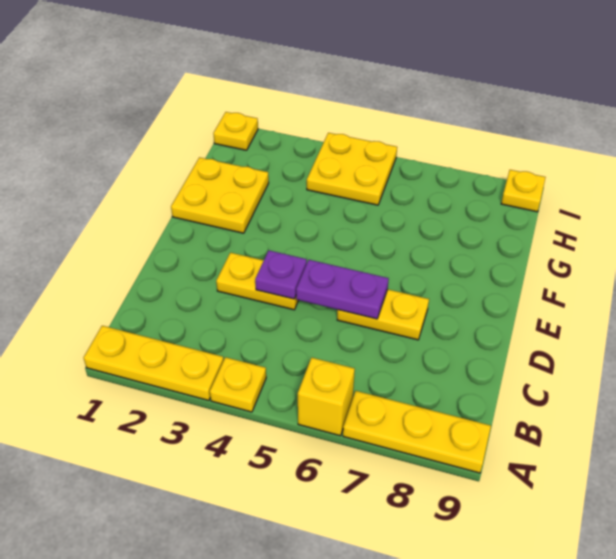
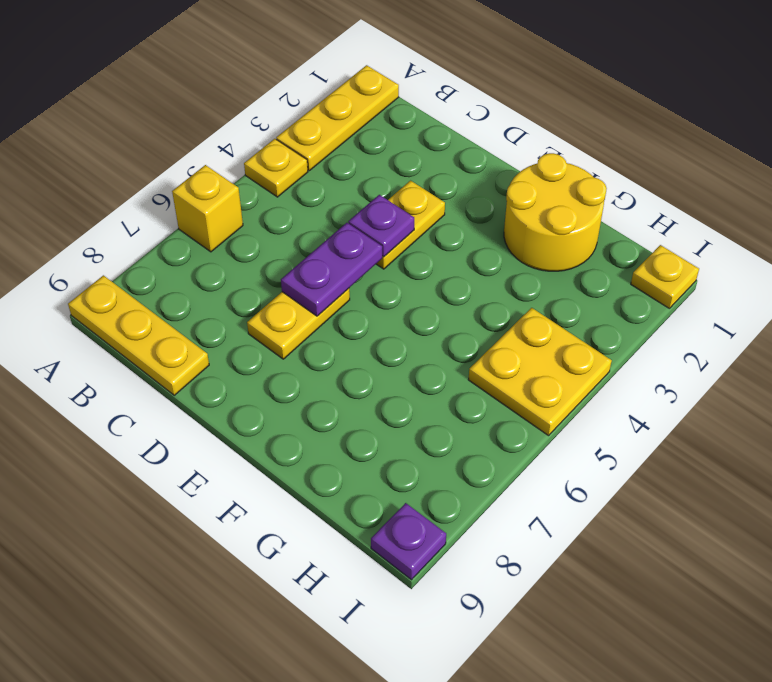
yellow plate A7:A9 level 1 -> yellow plate A9:C9 level 1
yellow plate F1:G2 level 1 -> yellow round brick F1:G2 level 1
yellow plate I9 level 1 -> purple plate I9 level 1

